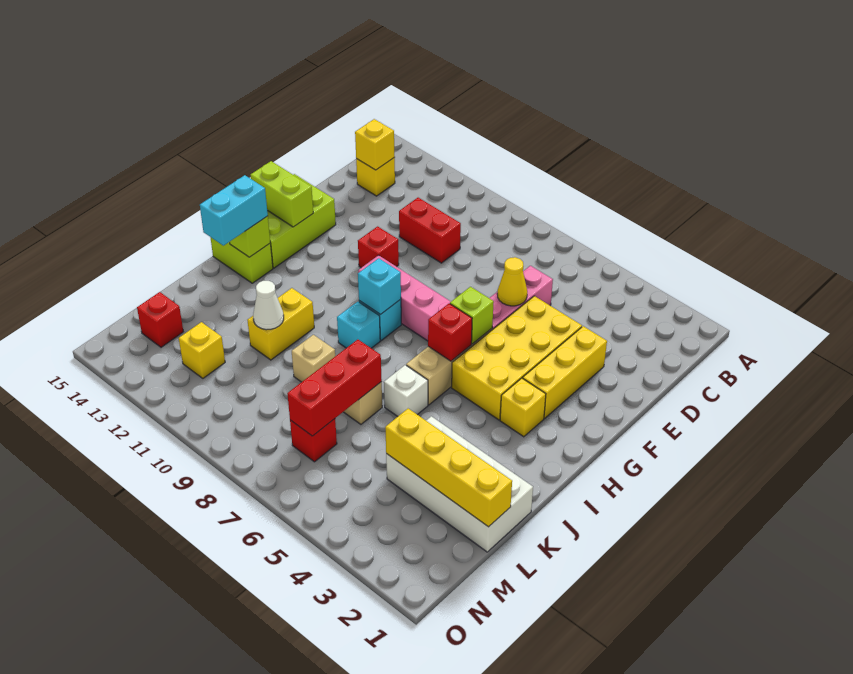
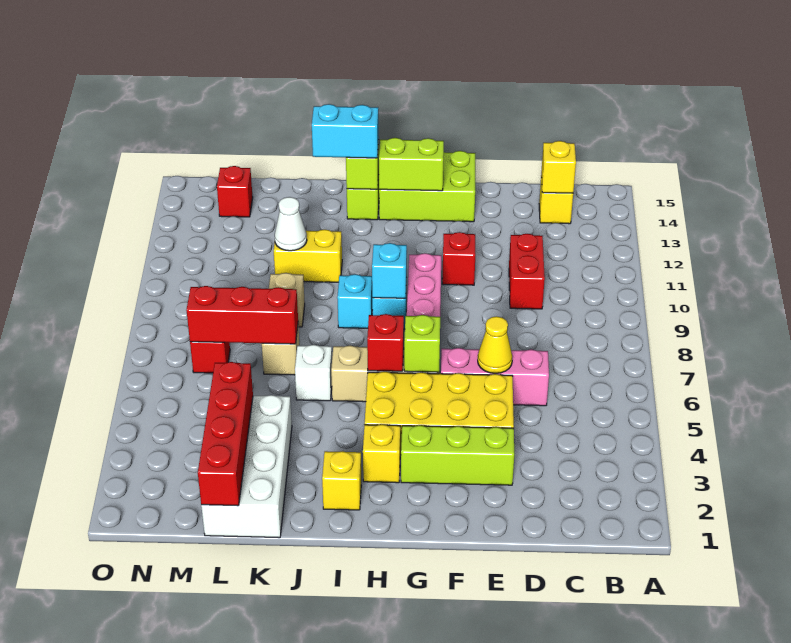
yellow brick E3:G3 level 1 -> lime brick E3:G3 level 1
lime brick G14:G15 level 2 -> lime brick G14:H14 level 2
yellow brick L1:L4 level 2 -> red brick L1:L4 level 2
yellow brick M12 level 1 -> yellow brick I2 level 1

